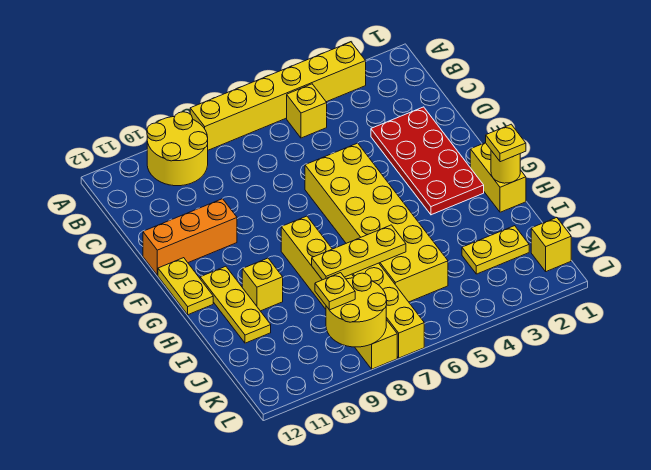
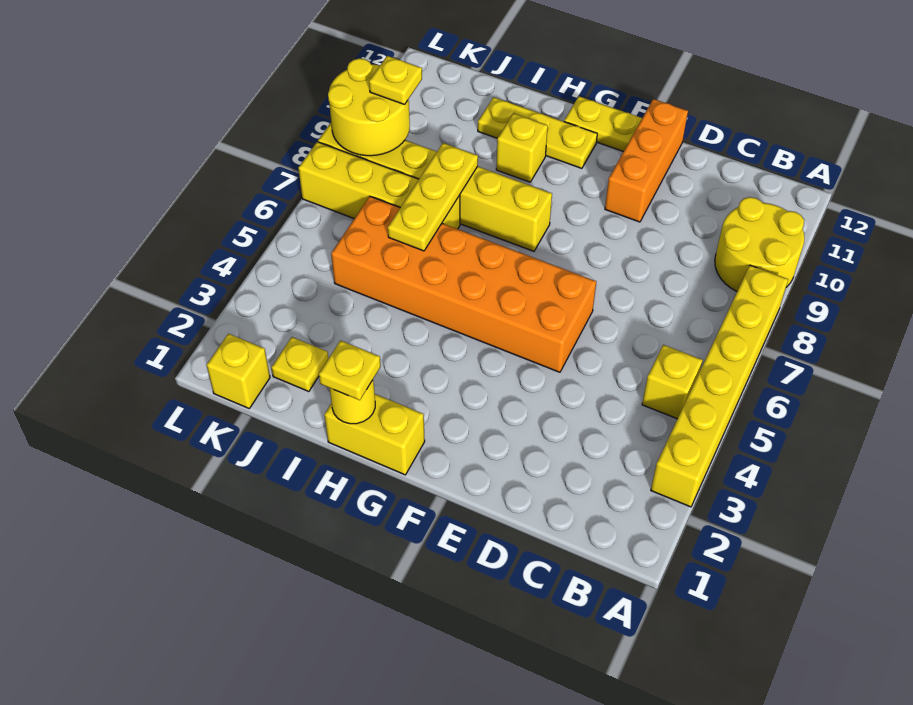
red plate D2:G3 level 1 -> none
yellow brick E5:J6 level 1 -> orange brick E5:J6 level 1
yellow plate J2:J3 level 1 -> yellow plate J2 level 1

